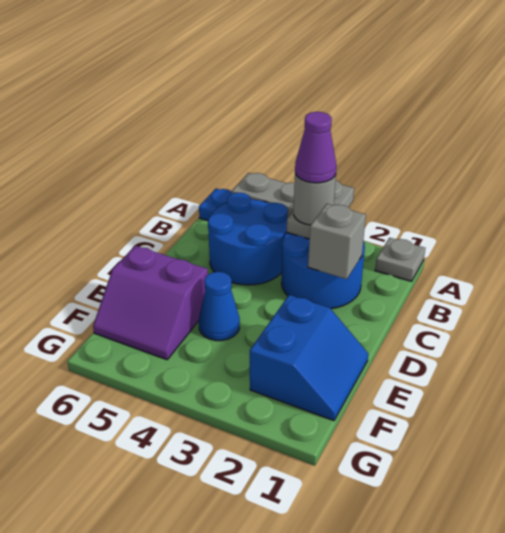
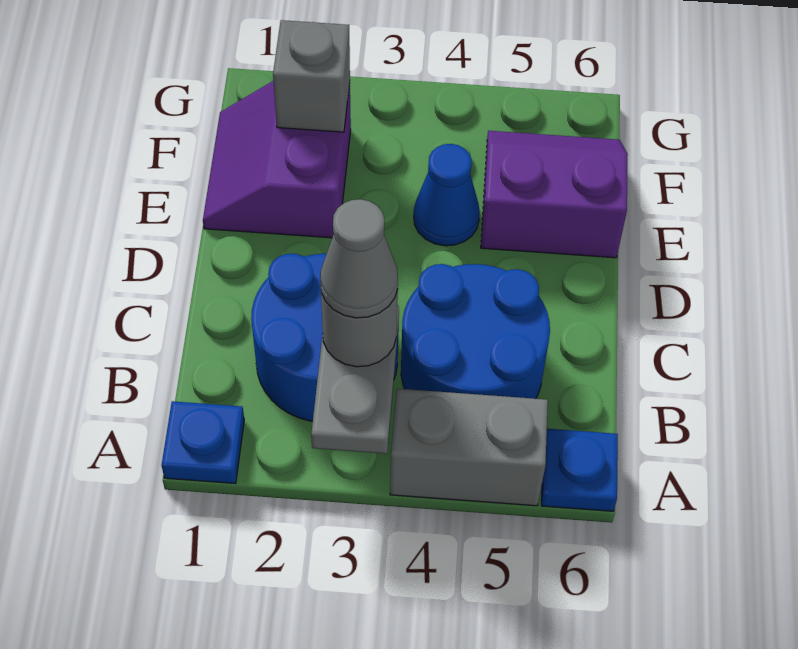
grey plate A1 level 1 -> blue plate A1 level 1
purple cone B3 level 4 -> grey cone B3 level 4
grey brick C2 level 2 -> grey brick F2 level 2
blue slope E1:F2 level 1 top 2 -> purple slope E1:F2 level 1 top 2

